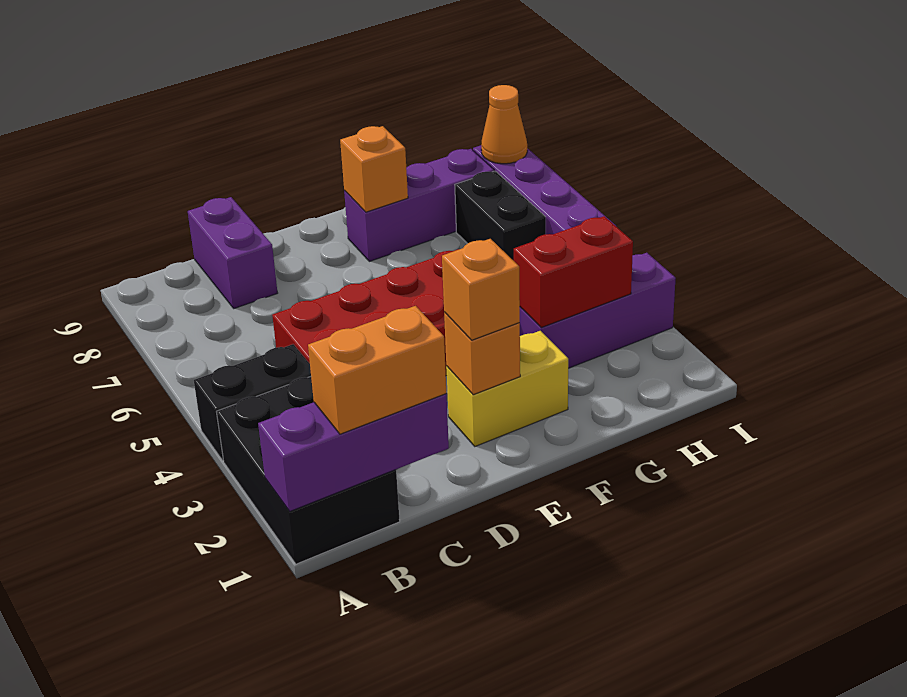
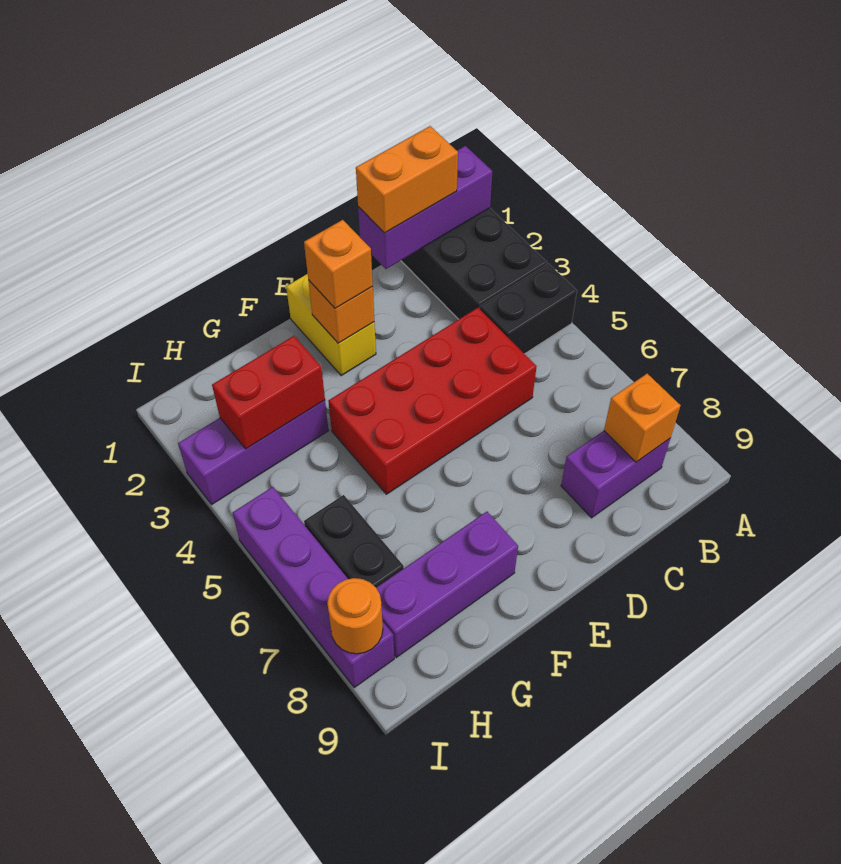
purple brick C8:C9 level 1 -> purple brick B8:C8 level 1
yellow brick E2:F2 level 1 -> yellow brick E1:E2 level 1
orange brick F8 level 2 -> orange brick B8 level 2
orange cone I8 level 2 -> orange round brick I8 level 2

